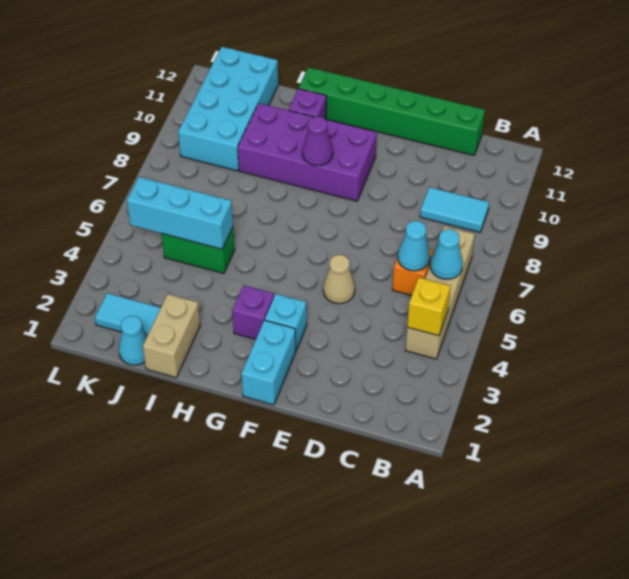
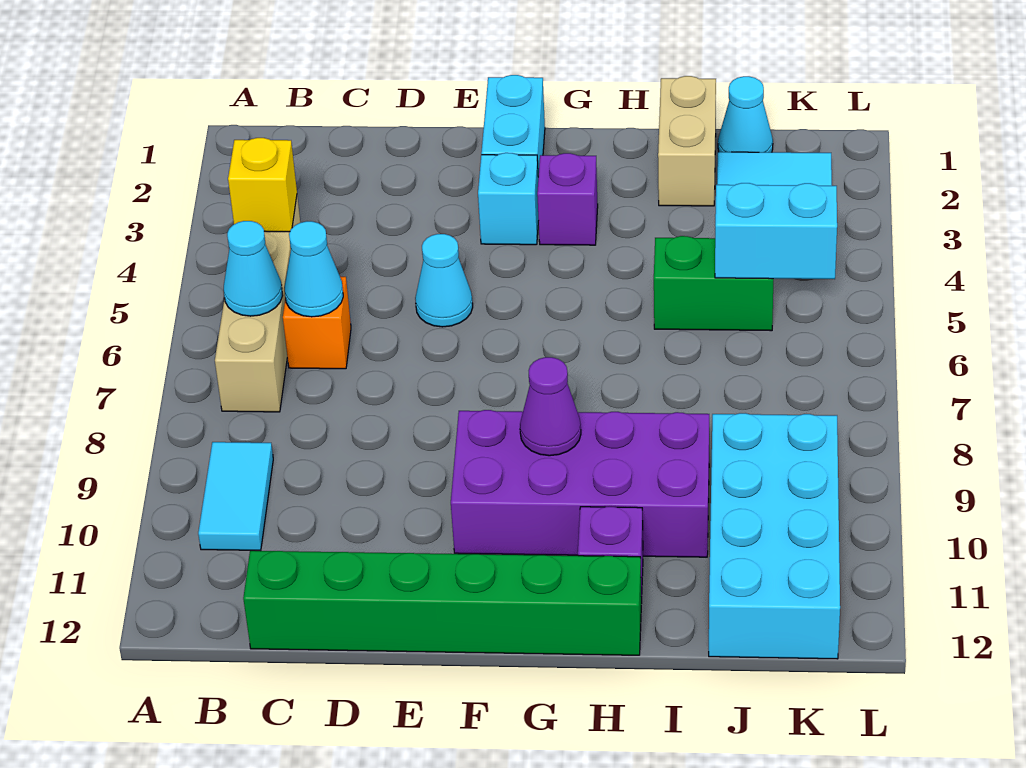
cyan tile B9:C9 level 1 -> cyan tile B9:B10 level 1
tan cone E5 level 1 -> cyan cone E5 level 1
cyan brick I5:K5 level 2 -> cyan brick J5:K5 level 2

